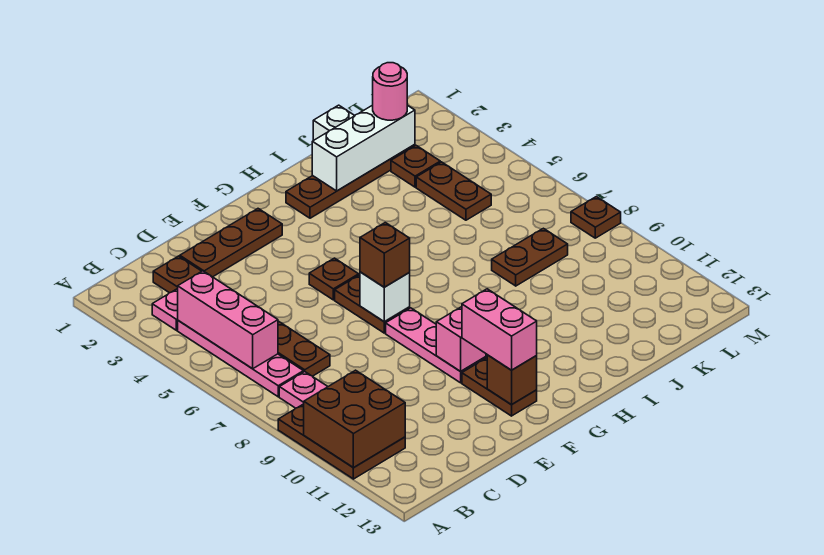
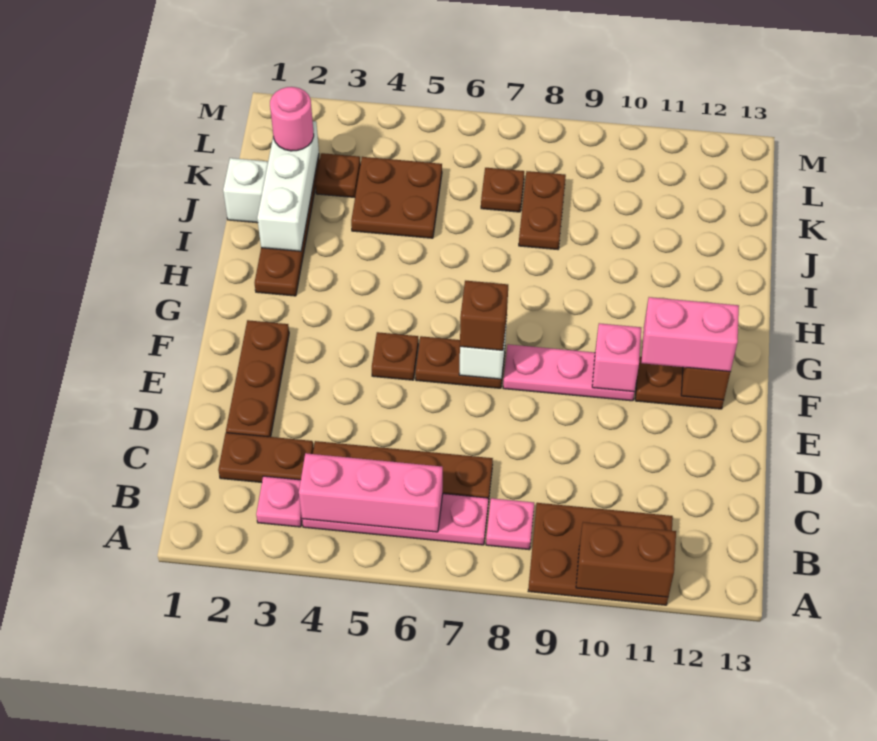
brown brick A10:B11 level 2 -> brown brick A10:A11 level 2
brown plate K4:K5 level 1 -> brown plate J4:K5 level 1
brown plate M8 level 1 -> brown plate K7 level 1

